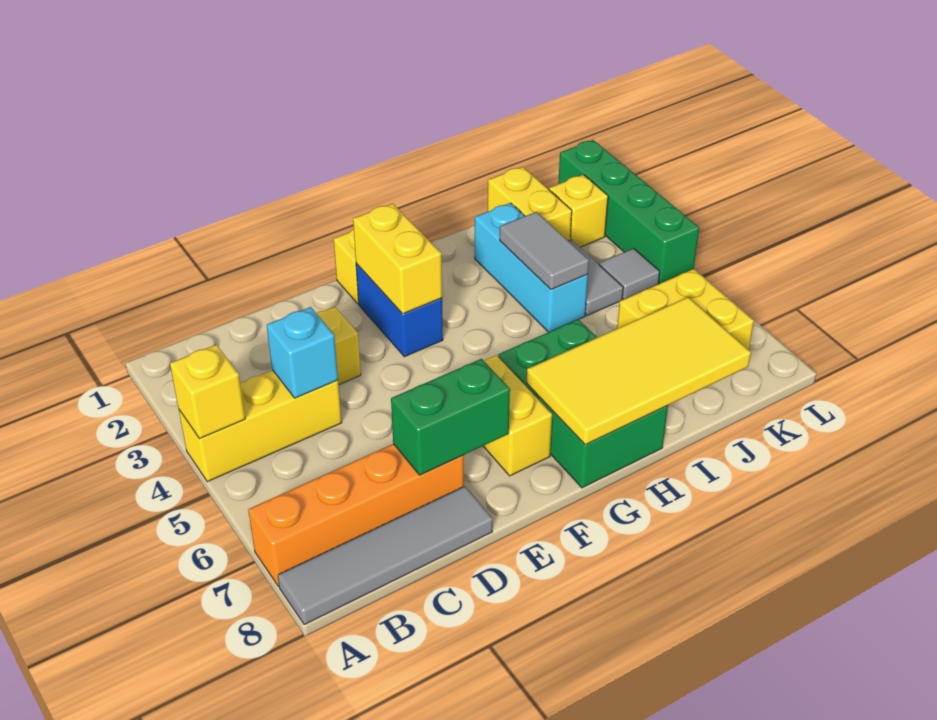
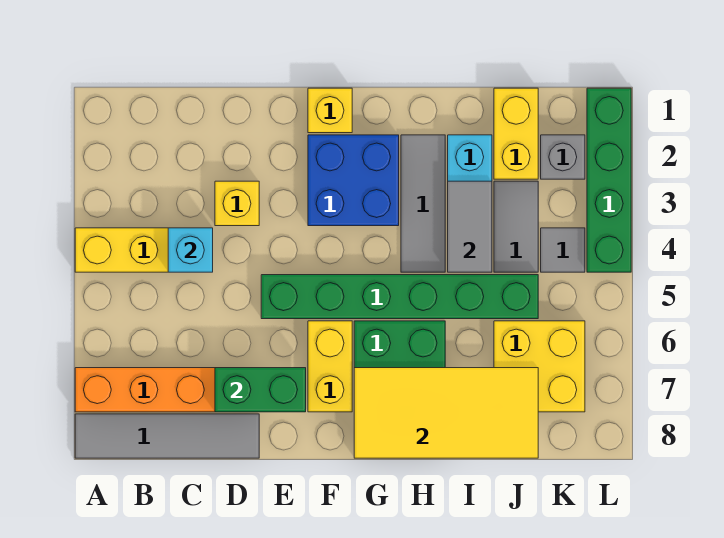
yellow brick A4 level 2 -> none
none -> green brick E5:J5 level 1
blue brick F2:F3 level 1 -> blue brick F2:G3 level 1
yellow brick F2:F3 level 2 -> none
none -> grey tile H2:H4 level 1
yellow brick K2 level 1 -> grey brick K2 level 1

